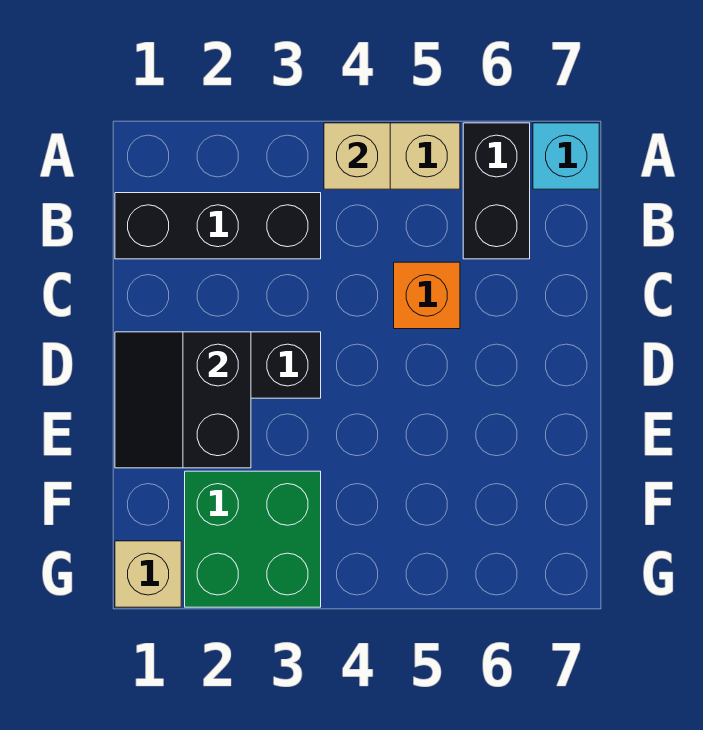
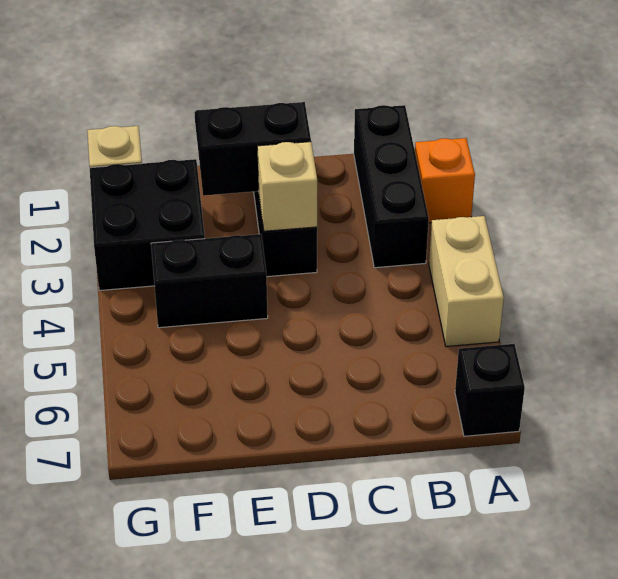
tan brick A4 level 2 -> tan brick D3 level 2
black brick A6:B6 level 1 -> black brick E4:F4 level 1
cyan brick A7 level 1 -> black brick A7 level 1
orange brick C5 level 1 -> orange brick A2 level 1
green brick F2:G3 level 1 -> black brick F2:G3 level 1

